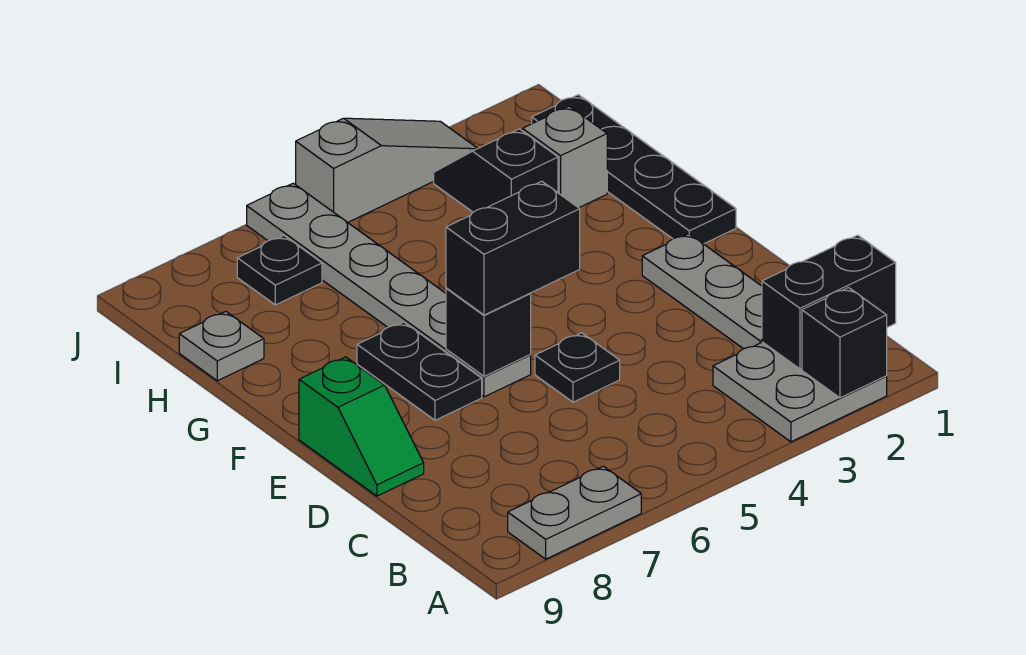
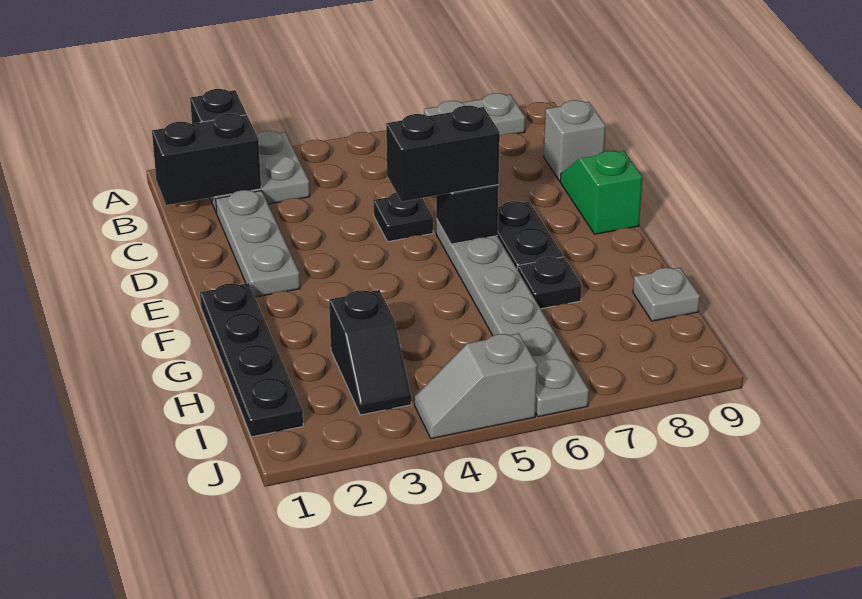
grey brick H2 level 1 -> grey brick C9 level 1
black plate I7 level 1 -> black plate G7 level 1
grey slope J3:J5 level 1 top 5 -> grey slope J4:J5 level 1 top 5

